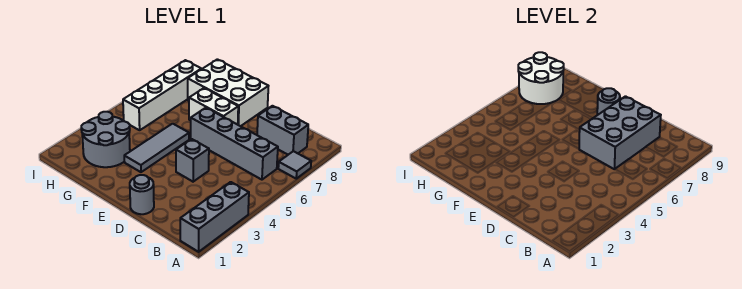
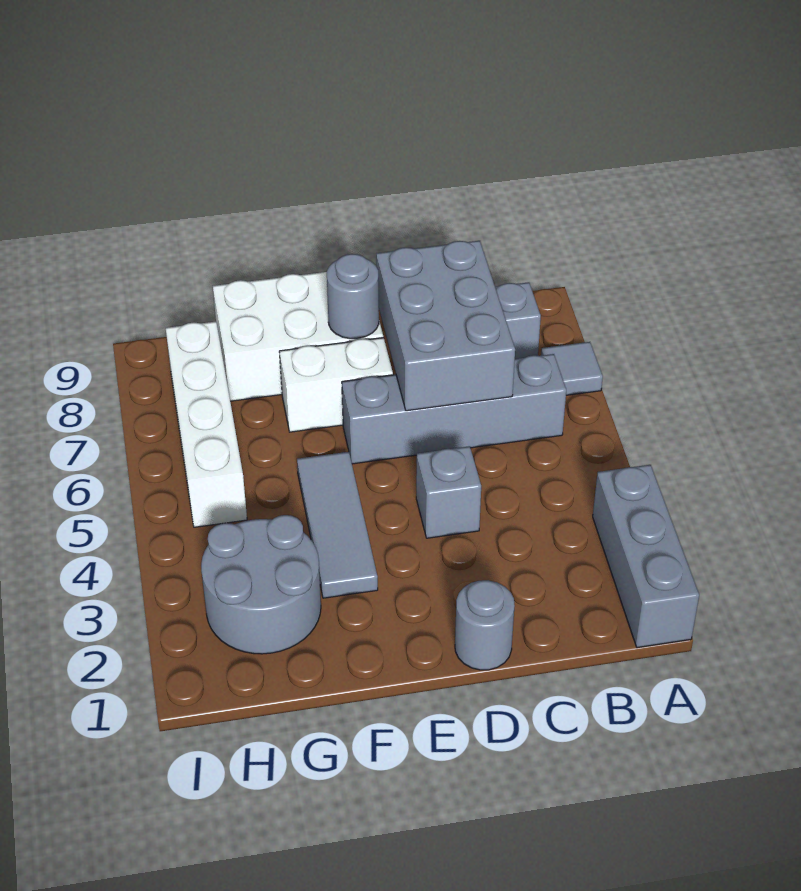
white round brick H7:I8 level 2 -> none

